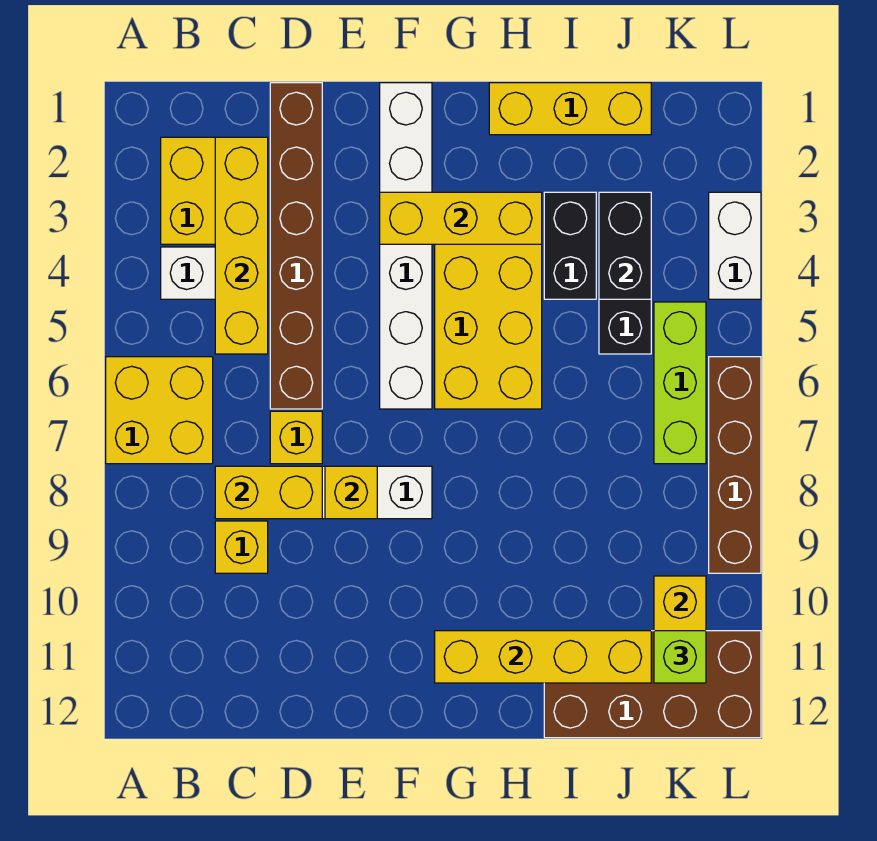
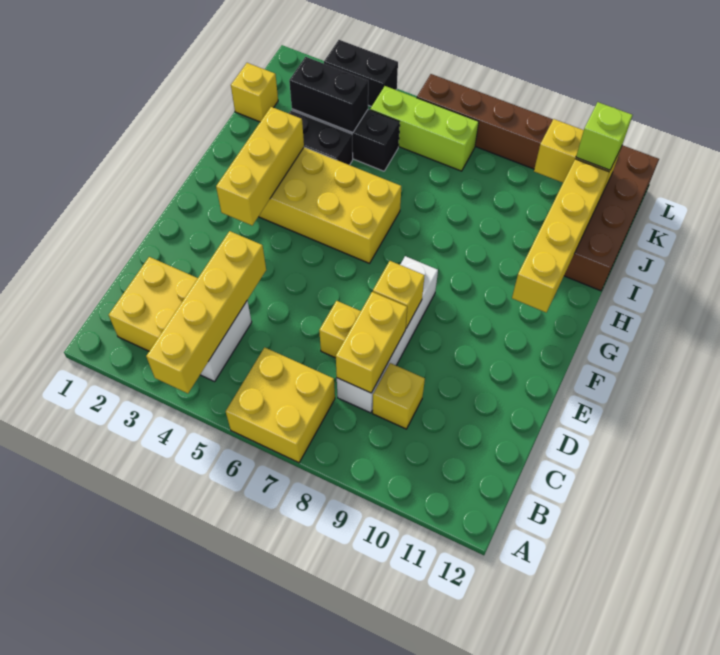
yellow brick C2:C5 level 2 -> yellow brick A4:D4 level 2
brown brick D1:D6 level 1 -> none
white brick F1:F6 level 1 -> none
yellow brick H1:J1 level 1 -> yellow brick J1 level 1
white brick L3:L4 level 1 -> black brick L3:L4 level 1

